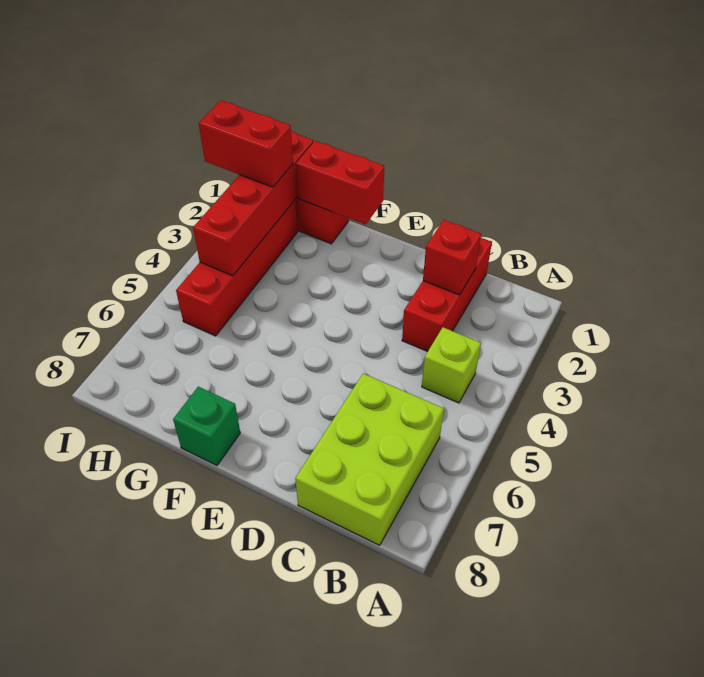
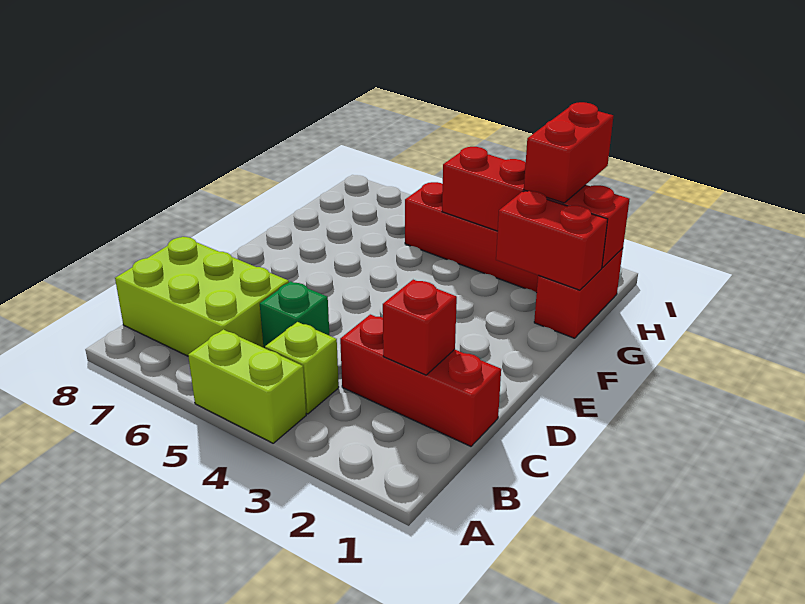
none -> lime brick A4:A5 level 1
red brick F1:G1 level 2 -> red brick G1:G2 level 2
green brick F8 level 1 -> green brick C5 level 1

